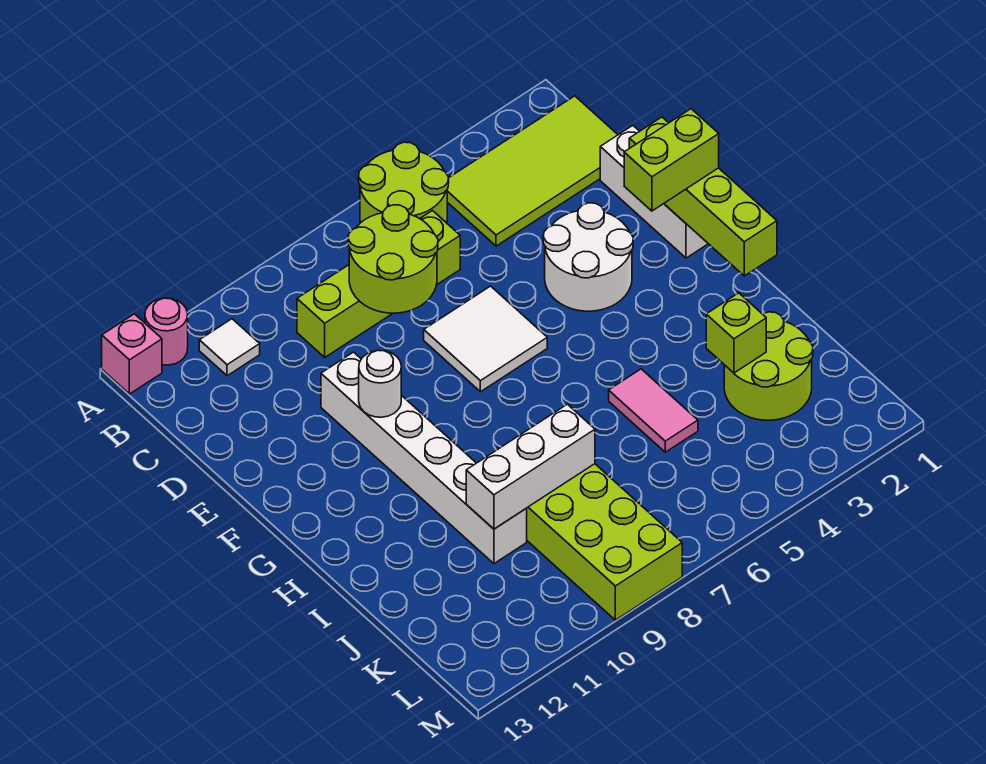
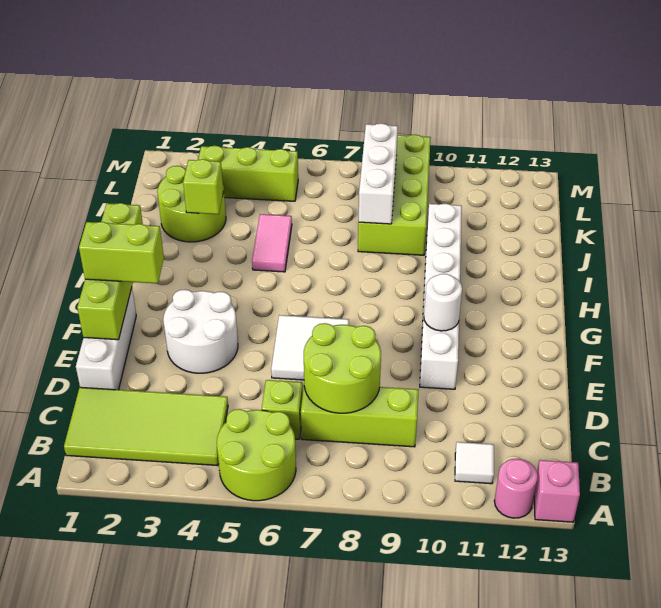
white brick J8:J10 level 2 -> white brick J8:L8 level 2
none -> lime brick L3:L5 level 1

